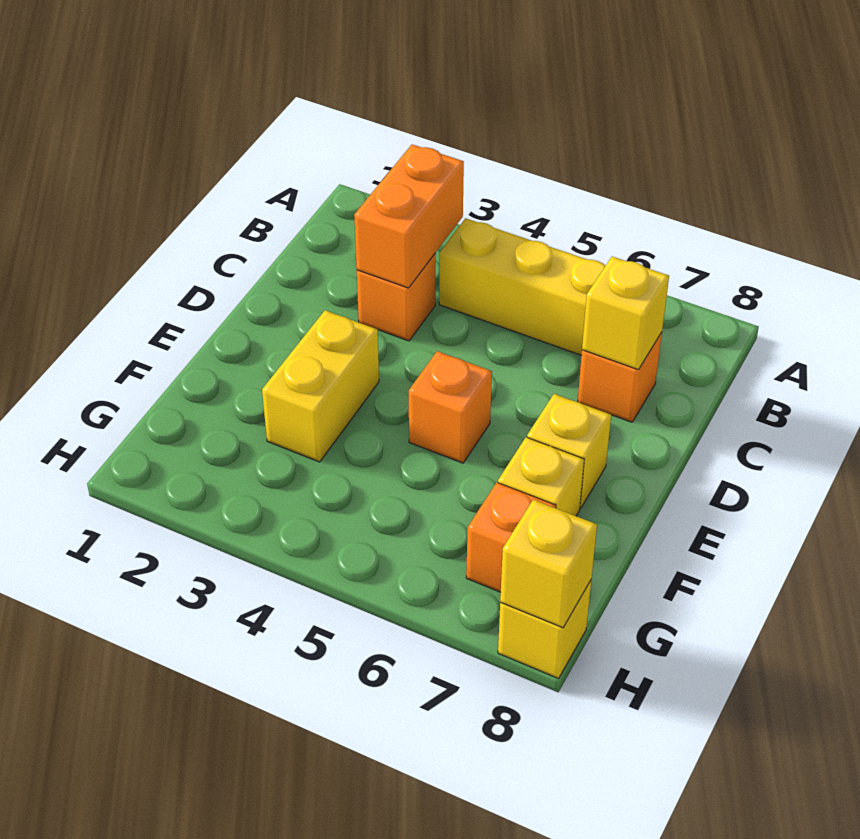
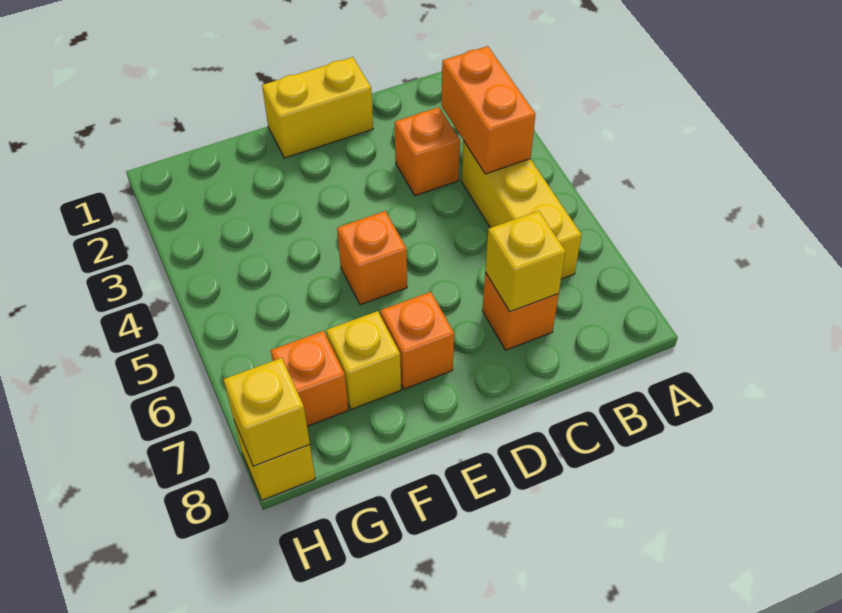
orange brick B3:C3 level 2 -> orange brick B3:B4 level 2
yellow brick E3:F3 level 1 -> yellow brick D1:E1 level 1
yellow brick E7 level 1 -> orange brick E7 level 1

